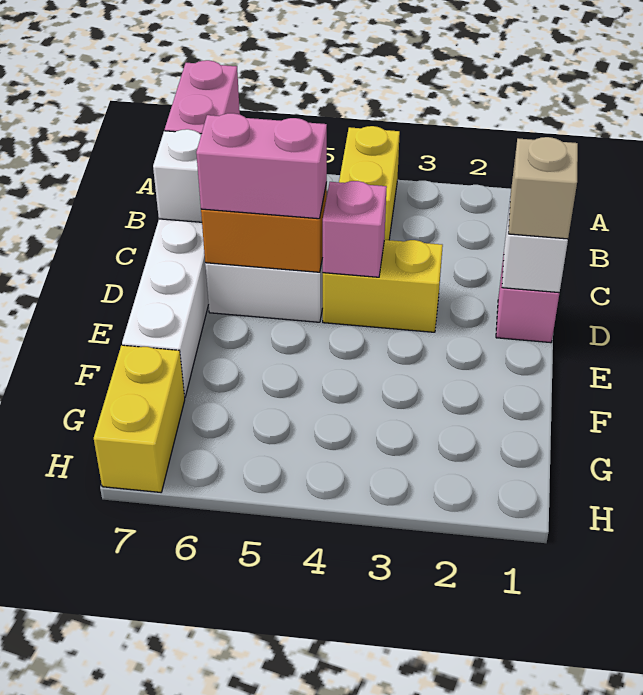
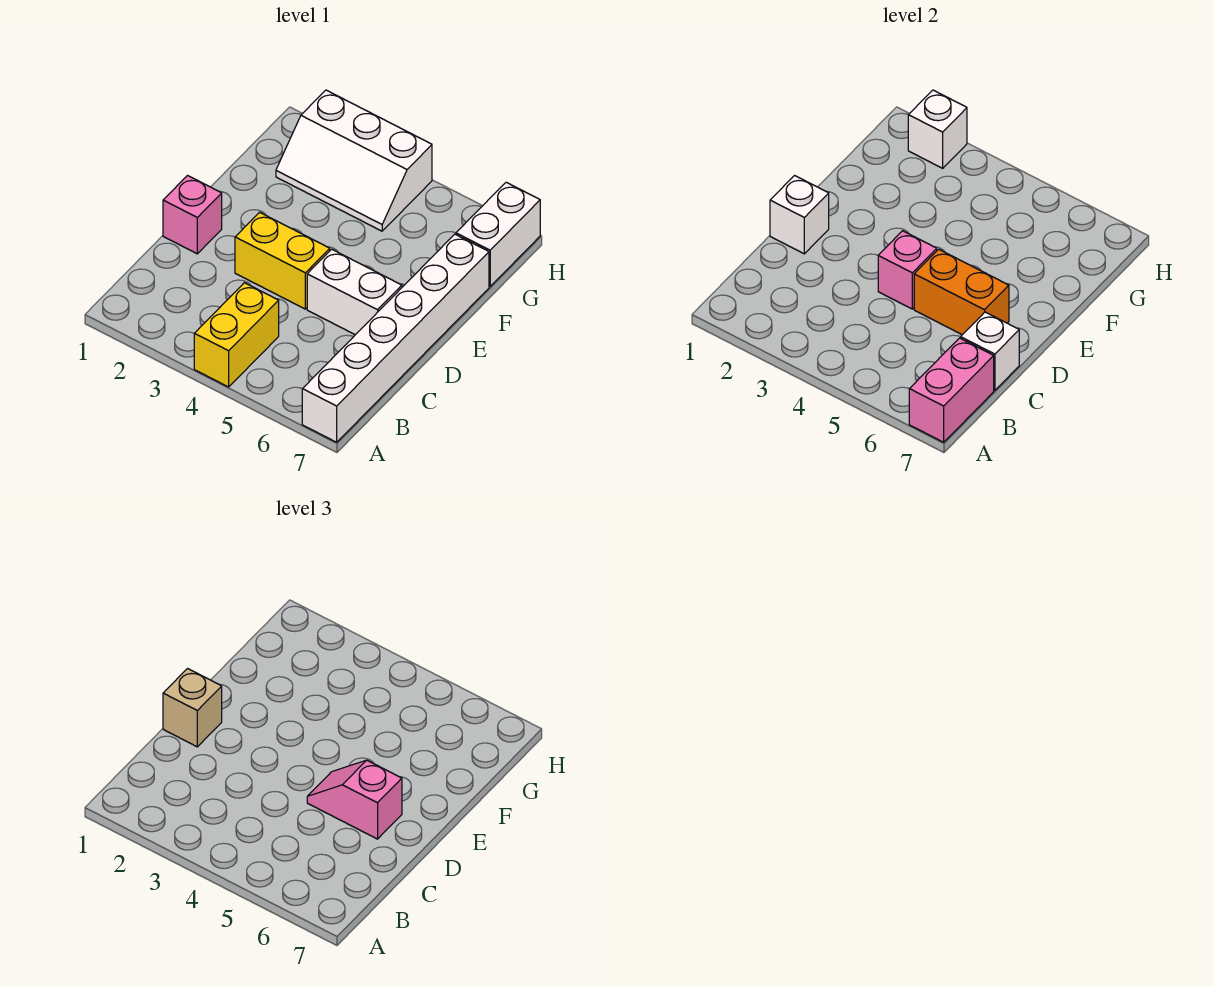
pink brick D5:D6 level 3 -> pink slope D5:D6 level 3 top 6
none -> white slope G2:H4 level 1 top H
yellow brick G7:H7 level 1 -> white brick G7:H7 level 1
none -> white brick H2 level 2

